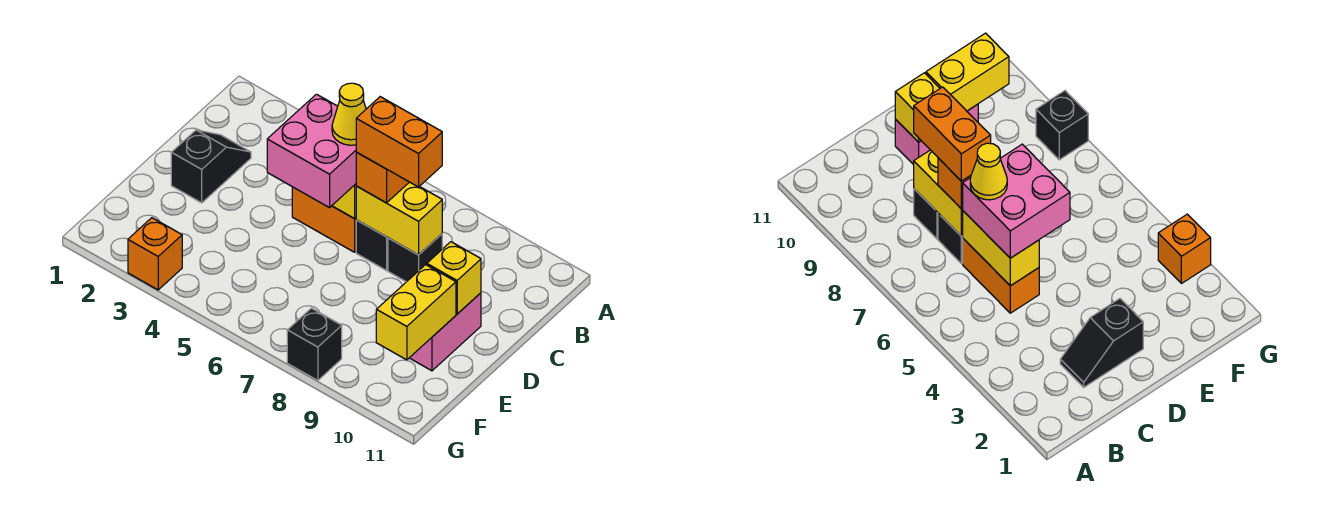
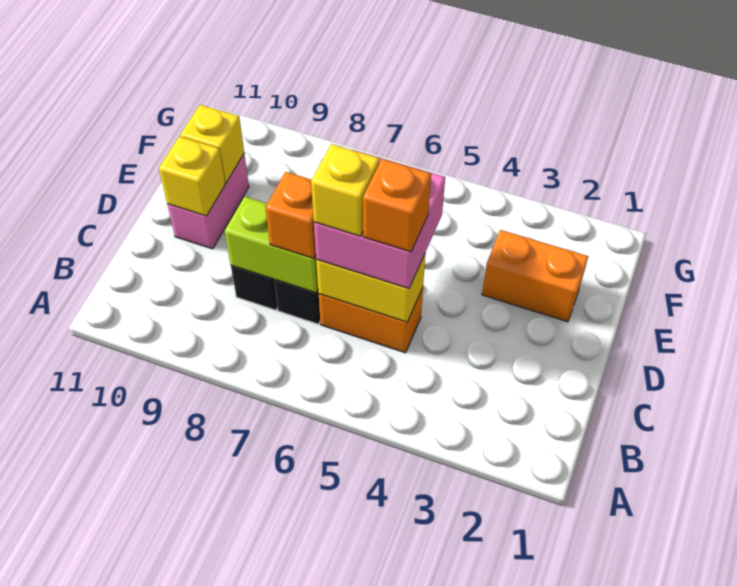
black slope C2:D2 level 1 top D -> none
yellow cone C6 level 4 -> yellow brick C6 level 4
yellow brick C7:C8 level 2 -> lime brick C7:C8 level 2
orange brick C7:C8 level 4 -> orange brick E2:E3 level 1
yellow brick E10:F10 level 2 -> yellow brick E10 level 2
orange brick G3 level 1 -> orange brick C5 level 4
black brick G8 level 1 -> none

